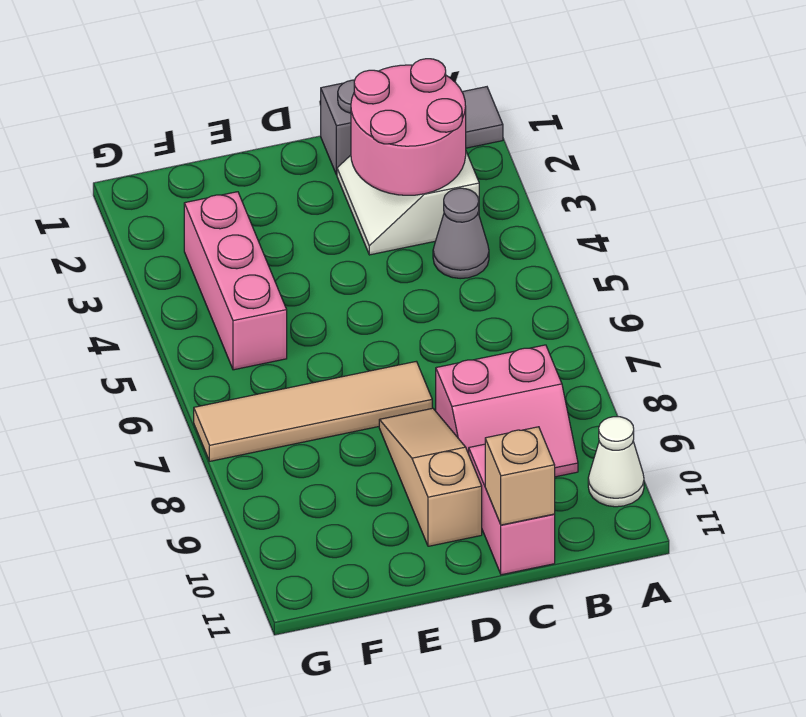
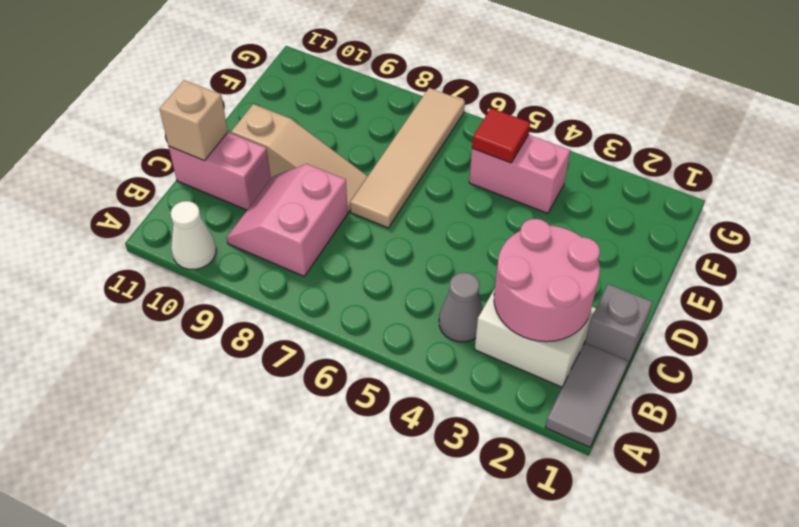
pink brick F3:F5 level 1 -> pink brick F4:F5 level 1
none -> red tile F5 level 2

